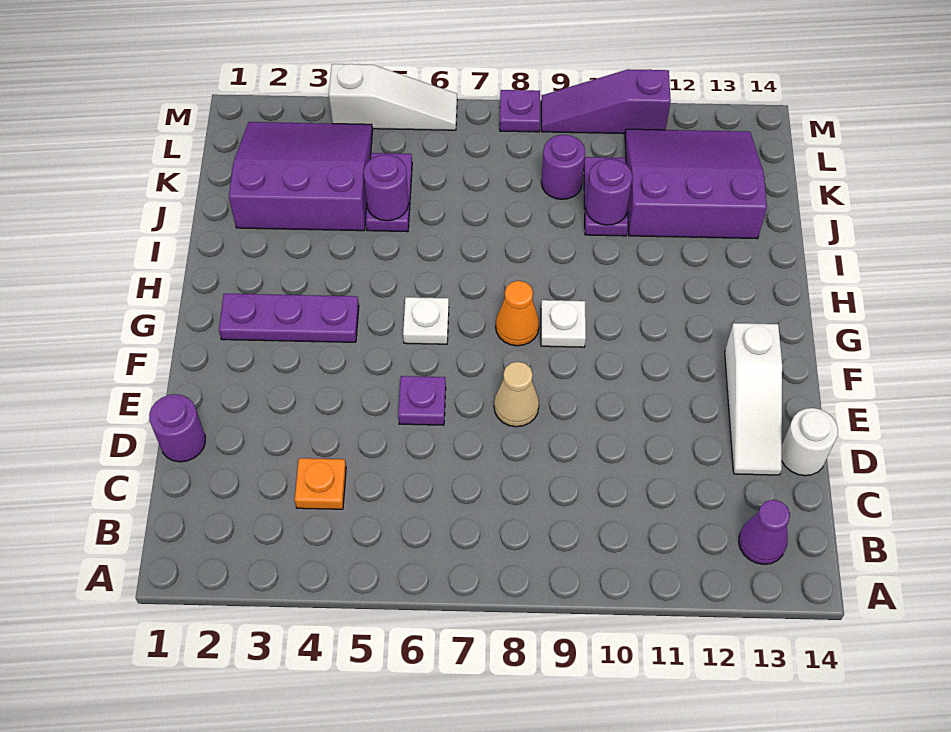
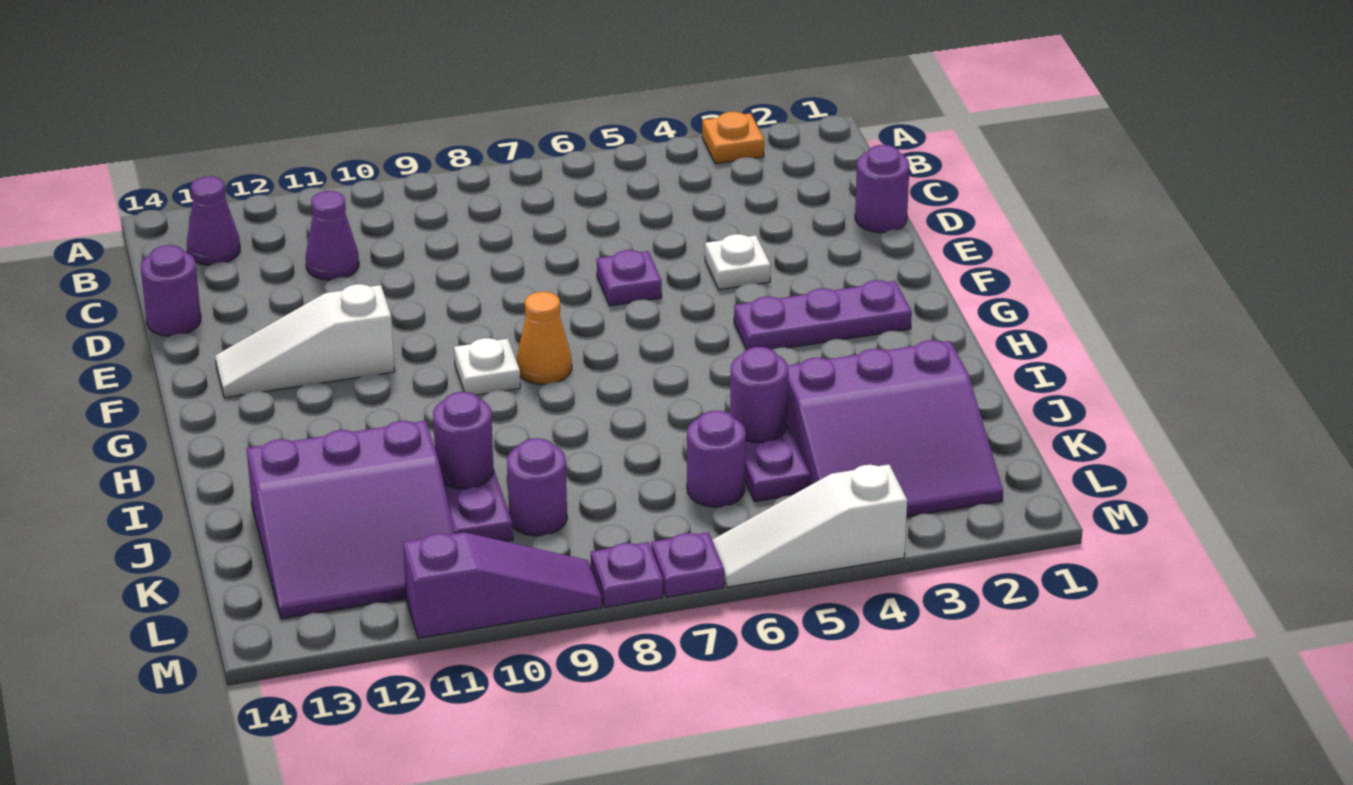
orange plate C4 level 1 -> orange plate A3 level 1
none -> purple cone C11 level 1
white slope D13:F13 level 1 top F -> white slope F11:F13 level 1 top 11
white round brick D14 level 1 -> purple round brick D14 level 1
tan cone E8 level 1 -> none
white plate G6 level 1 -> white plate E4 level 1
none -> purple round brick K6 level 1
none -> purple plate M7 level 1

